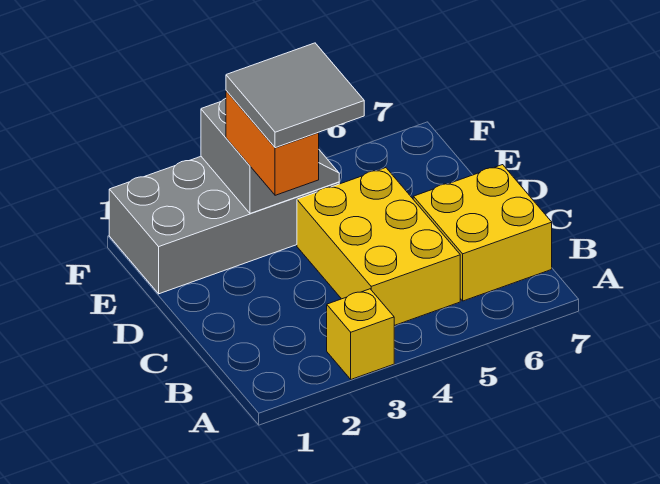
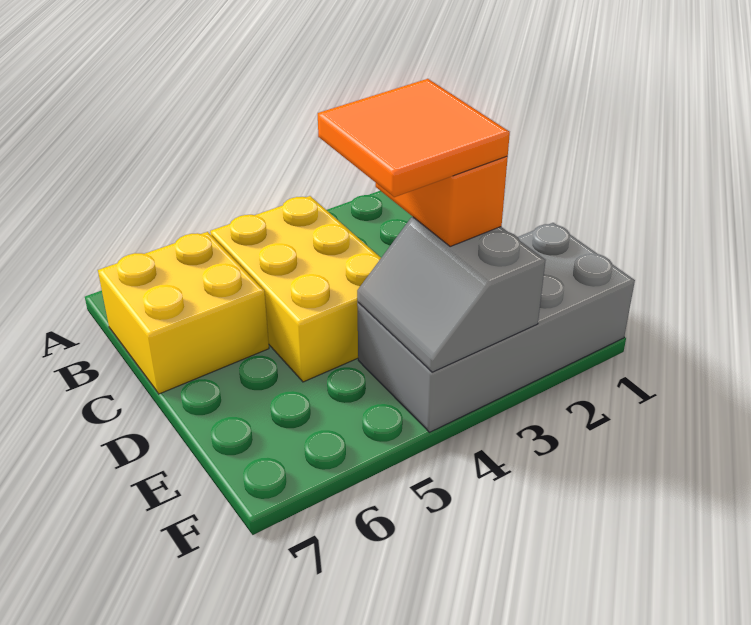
yellow brick A3 level 1 -> none
grey tile D3:E4 level 4 -> orange tile D3:E4 level 4

